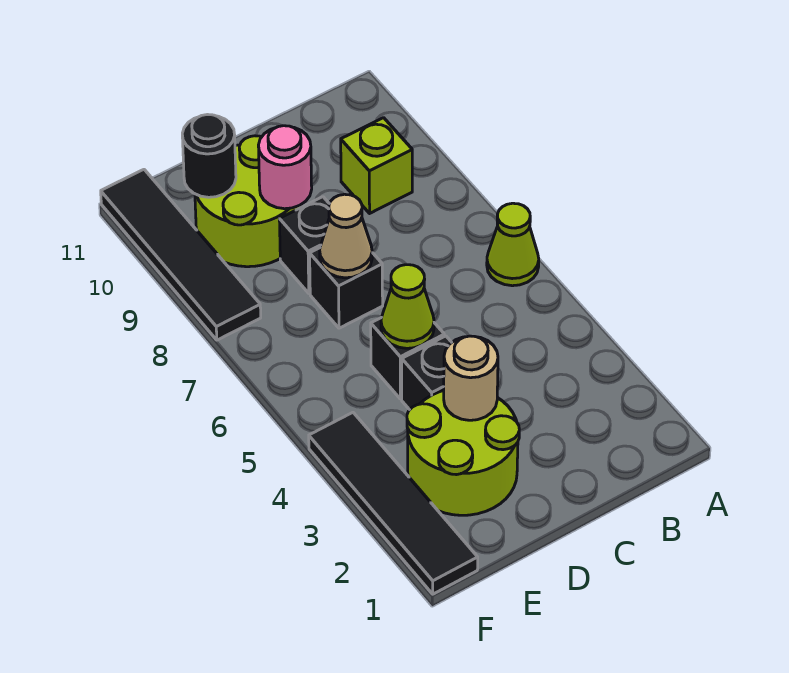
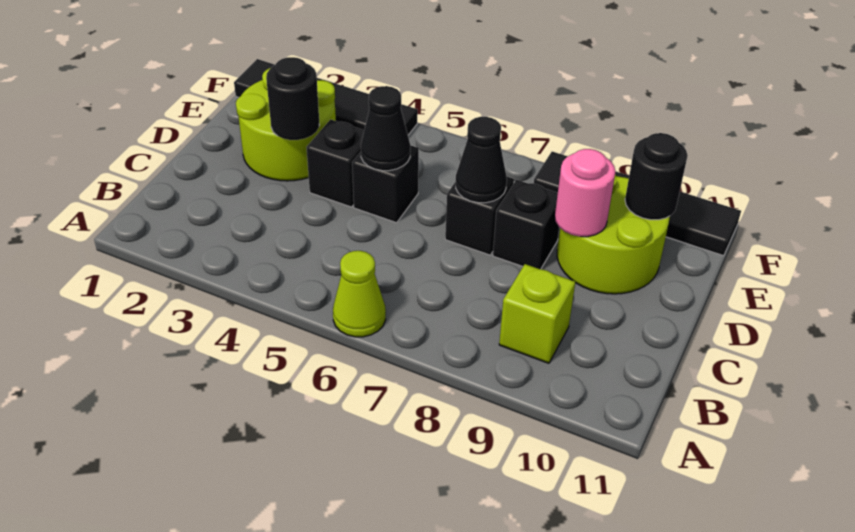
tan round brick D3 level 2 -> black round brick D3 level 2
lime cone D5 level 2 -> black cone D5 level 2
tan cone D7 level 2 -> black cone D7 level 2

